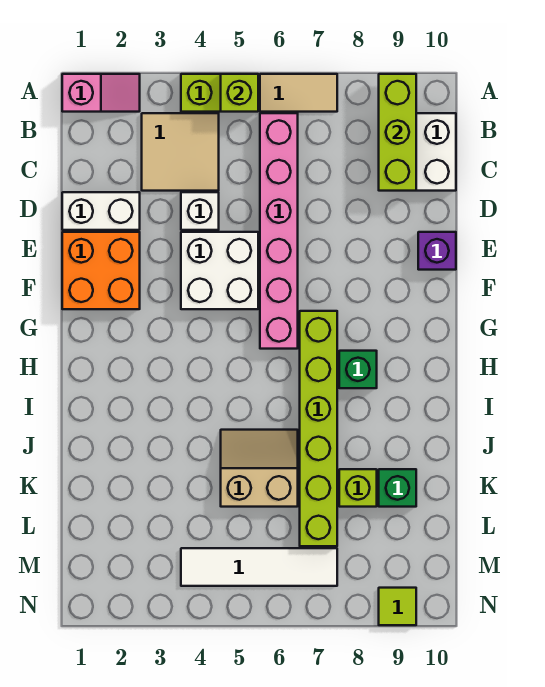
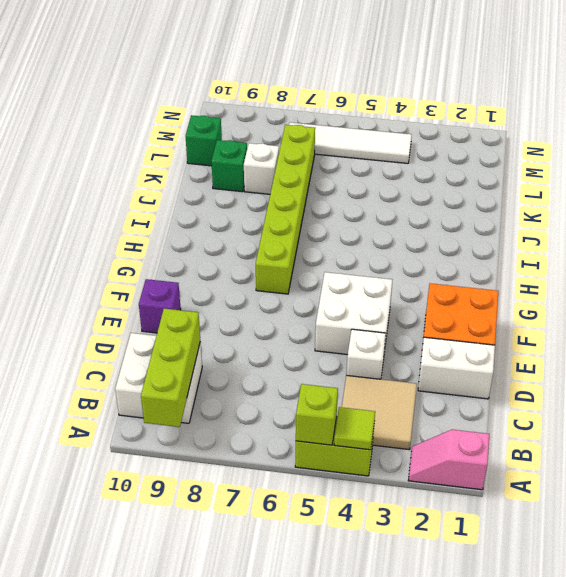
tan tile A6:A7 level 1 -> none
pink brick B6:G6 level 1 -> none
green brick H8 level 1 -> green brick L10 level 1
tan slope J5:K6 level 1 top K -> none
lime brick K8 level 1 -> white brick K8 level 1
lime tile N9 level 1 -> lime tile A4 level 2

